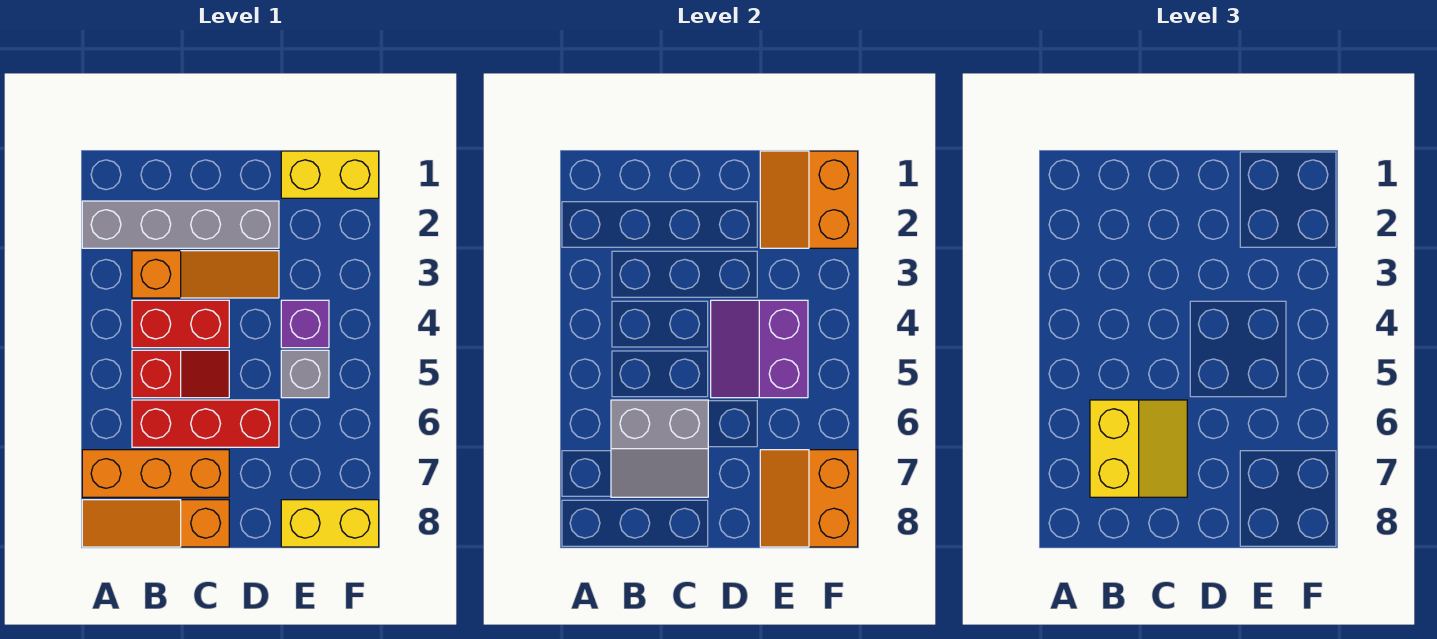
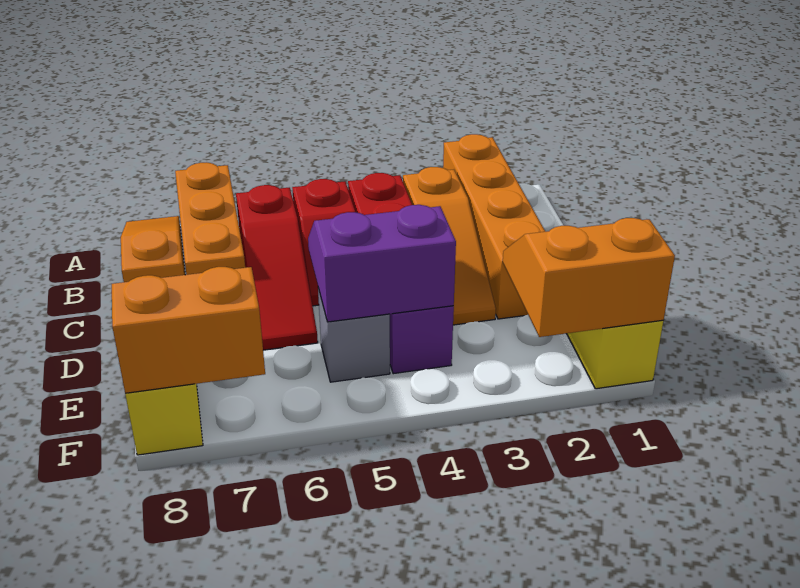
grey brick A2:D2 level 1 -> orange brick A2:D2 level 1
red brick B6:D6 level 1 -> red slope B6:D6 level 1 top B
grey slope B6:C7 level 2 top 6 -> none
yellow slope B6:C7 level 3 top B -> none

